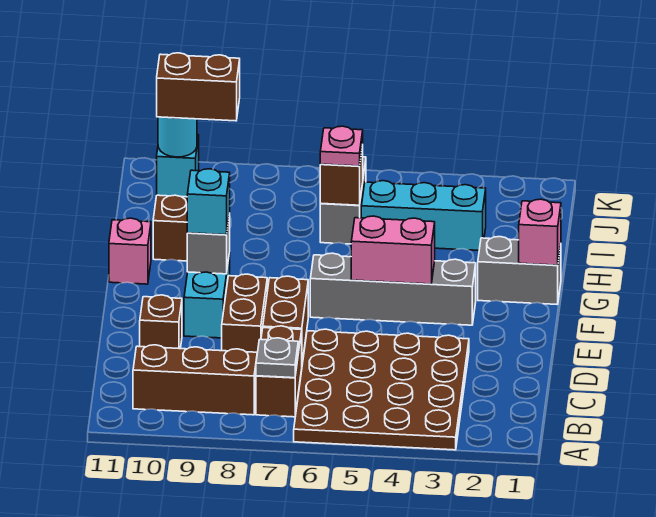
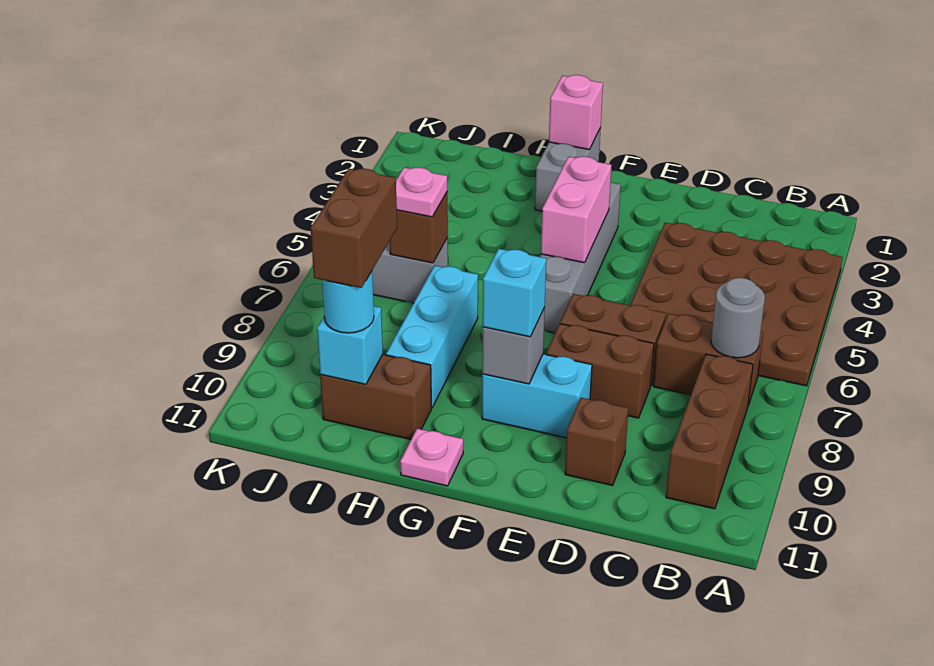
grey plate B7 level 2 -> grey round brick B7 level 2
pink brick G11 level 1 -> pink plate G11 level 1
cyan brick I3:I5 level 1 -> cyan brick H7:H9 level 1

